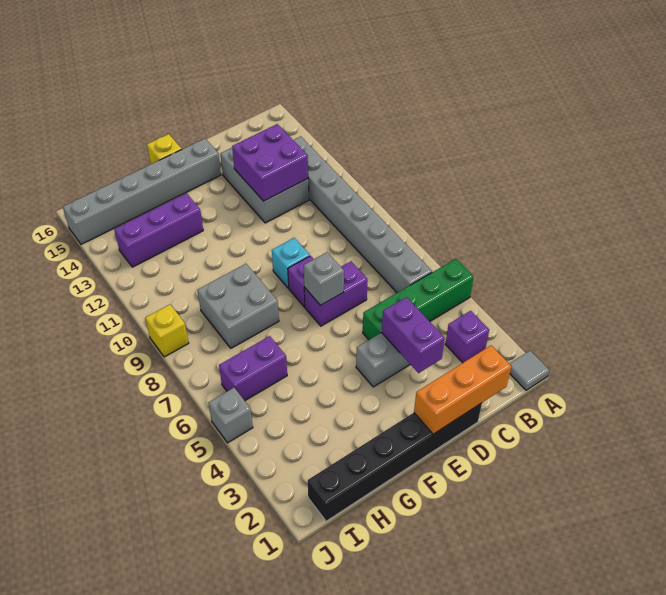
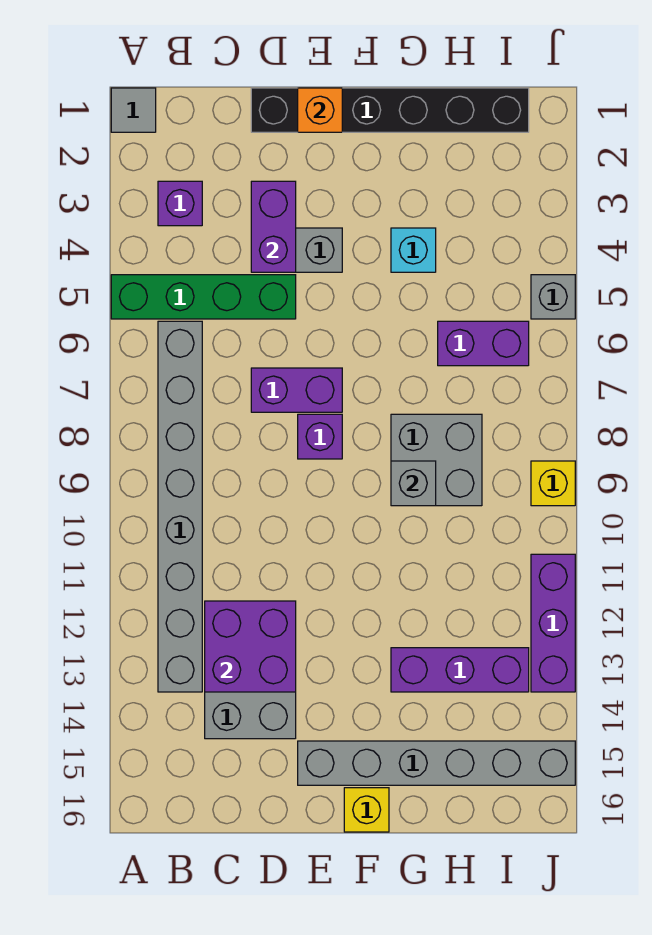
orange brick C1:E1 level 2 -> orange brick E1 level 2
grey brick E7 level 2 -> grey brick G9 level 2
cyan brick E9 level 1 -> cyan brick G4 level 1
none -> purple brick J11:J13 level 1

